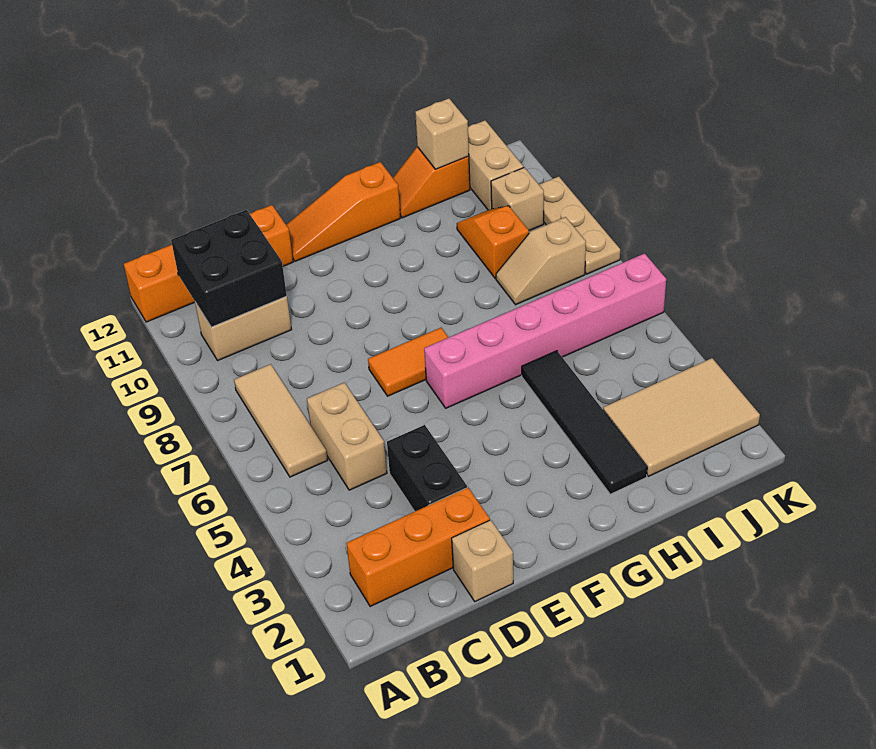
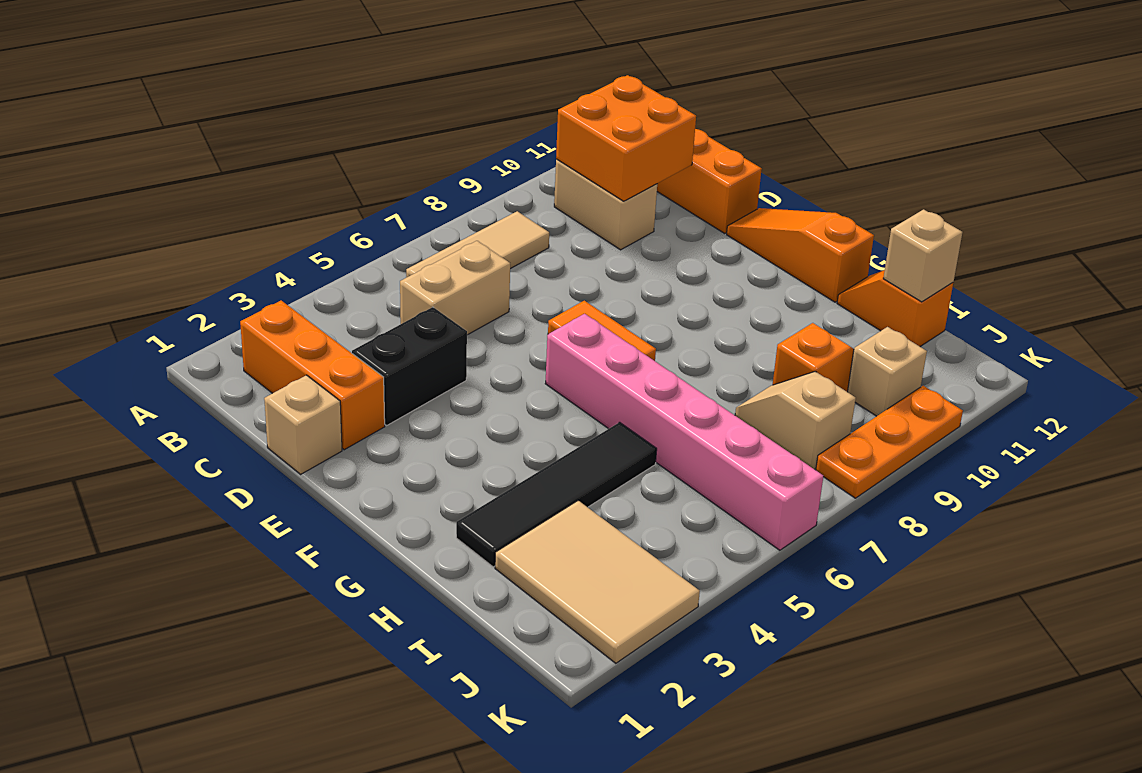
black brick B10:C11 level 2 -> orange brick B10:C11 level 2
tan brick J11:J12 level 1 -> none
tan plate K8:K10 level 1 -> orange plate K8:K10 level 1

